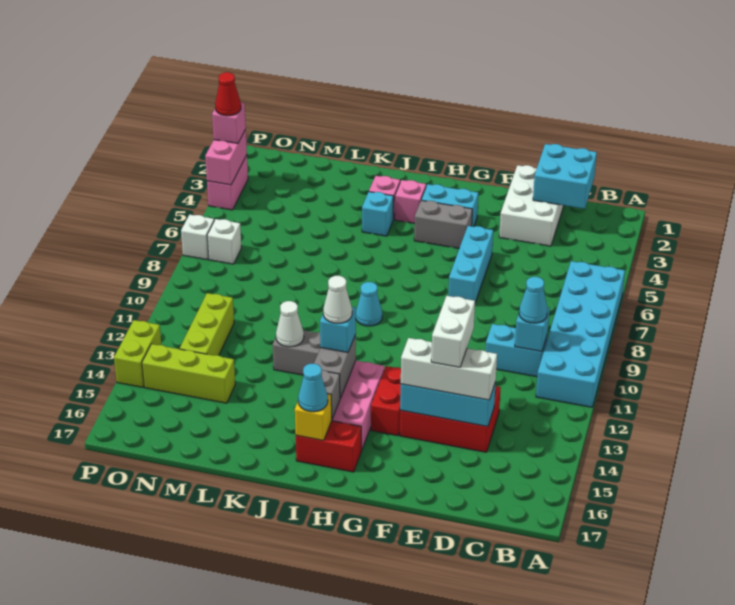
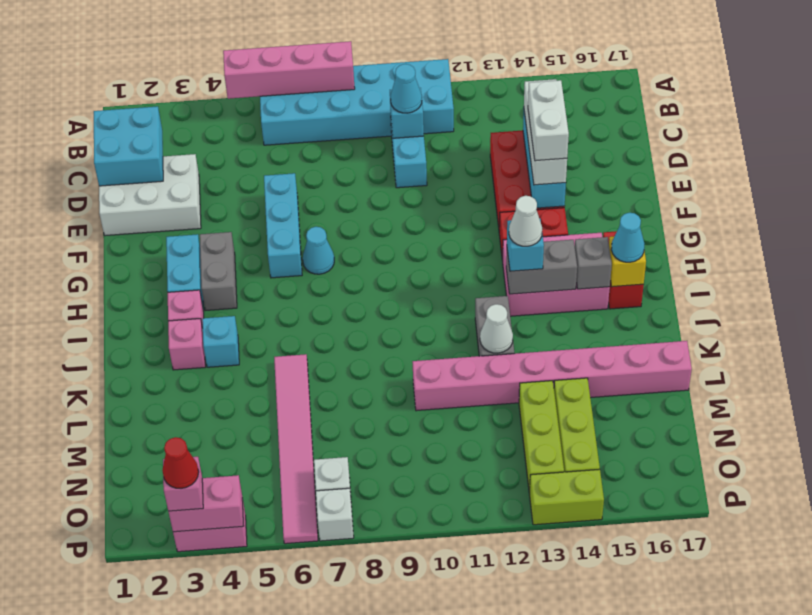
none -> pink brick A5:A8 level 2
white brick E13:E14 level 4 -> white brick E14:F14 level 4
cyan brick F5:F7 level 1 -> cyan brick E6:G6 level 1
cyan cone I9 level 1 -> cyan cone G7 level 1
none -> pink tile K6:P6 level 1
none -> pink brick L10:L17 level 1
lime brick N11:N13 level 1 -> lime brick M13:O13 level 1

